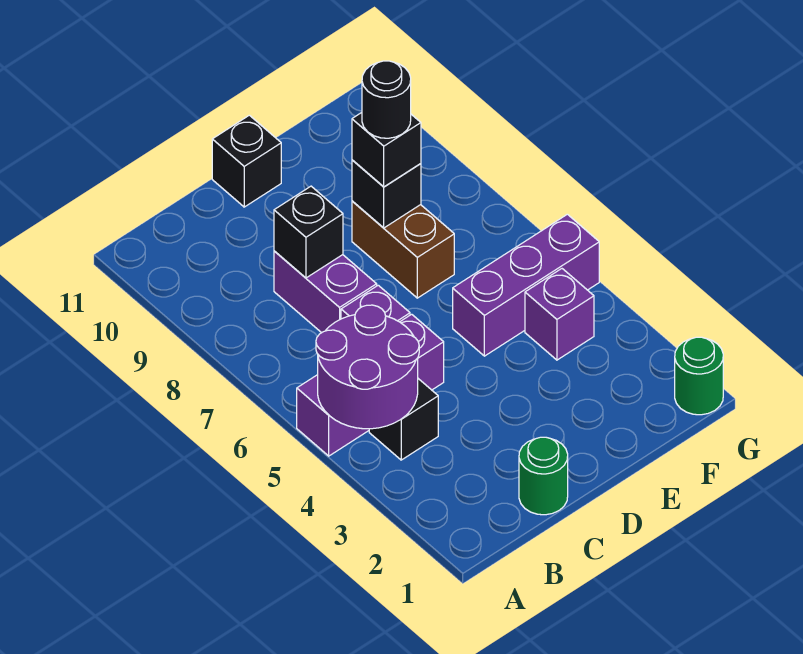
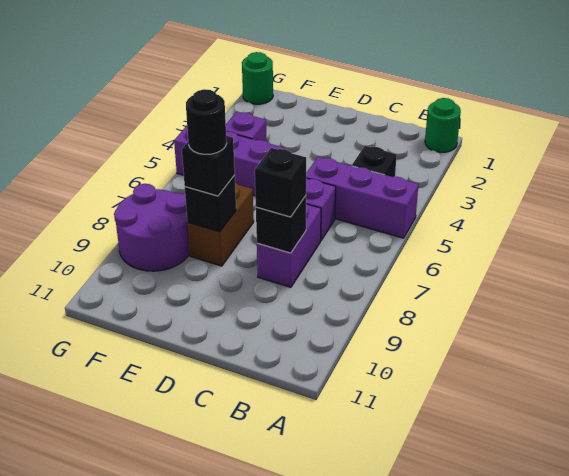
purple round brick A4:B5 level 2 -> purple round brick F8:G9 level 1
green round brick C1 level 1 -> green round brick A1 level 1
black brick D11 level 1 -> black brick C8 level 3

